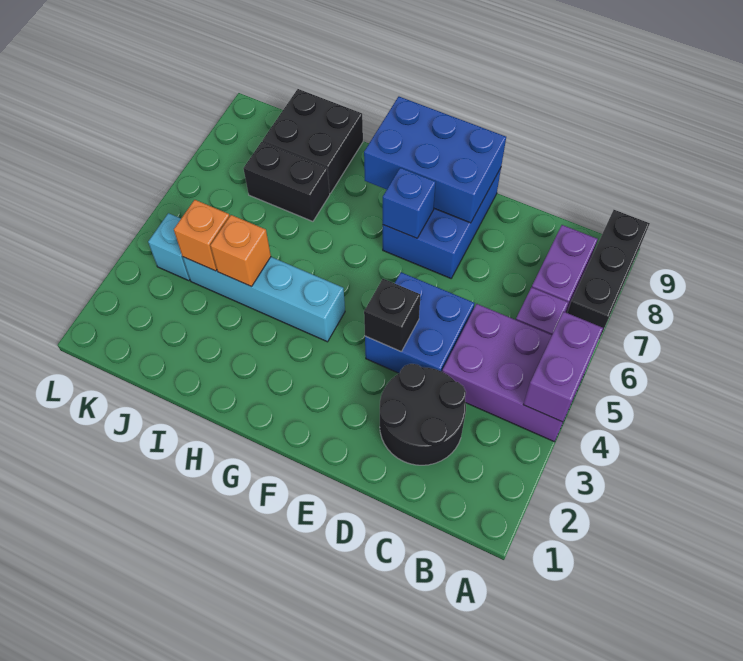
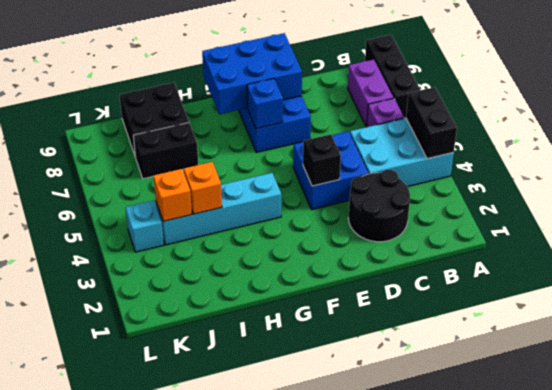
purple brick A4:C5 level 1 -> cyan brick A4:C5 level 1
purple brick A4:A5 level 2 -> black brick A4:A5 level 2

